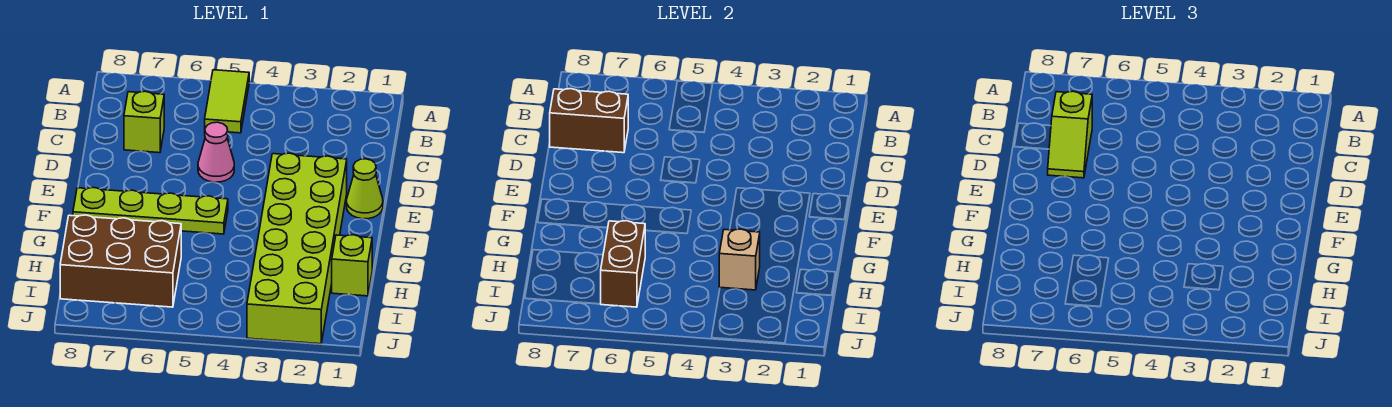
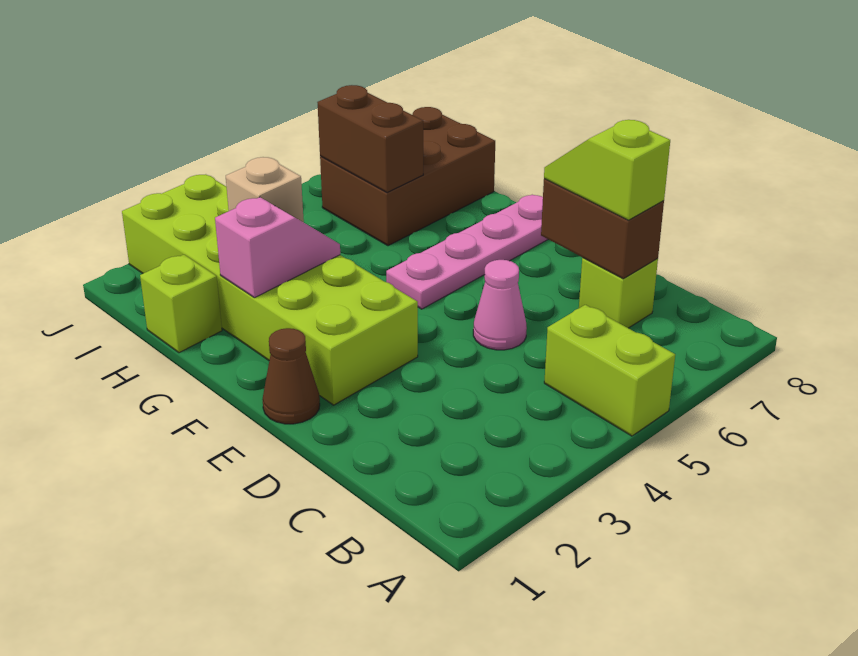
lime tile A5:B5 level 1 -> lime brick A5:B5 level 1
brown brick C7:C8 level 2 -> brown brick C7:D7 level 2
lime cone E1 level 1 -> brown cone E1 level 1
lime plate F5:F8 level 1 -> pink plate F5:F8 level 1
none -> pink slope G2:G3 level 2 top 2

